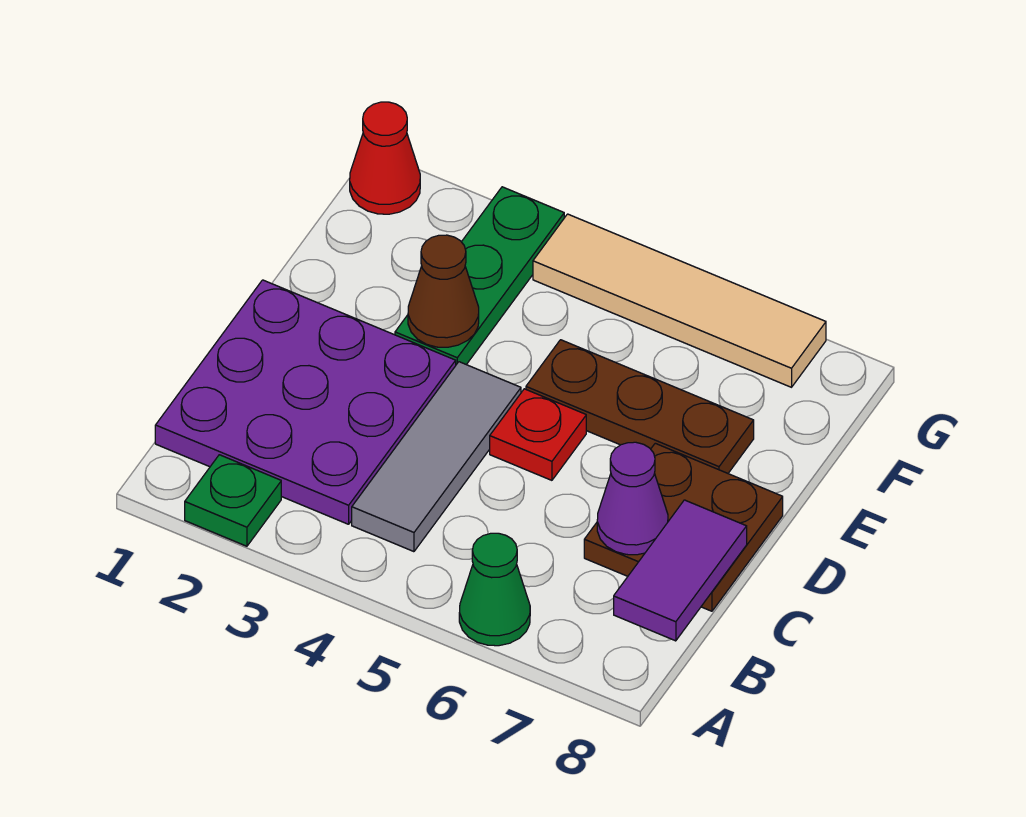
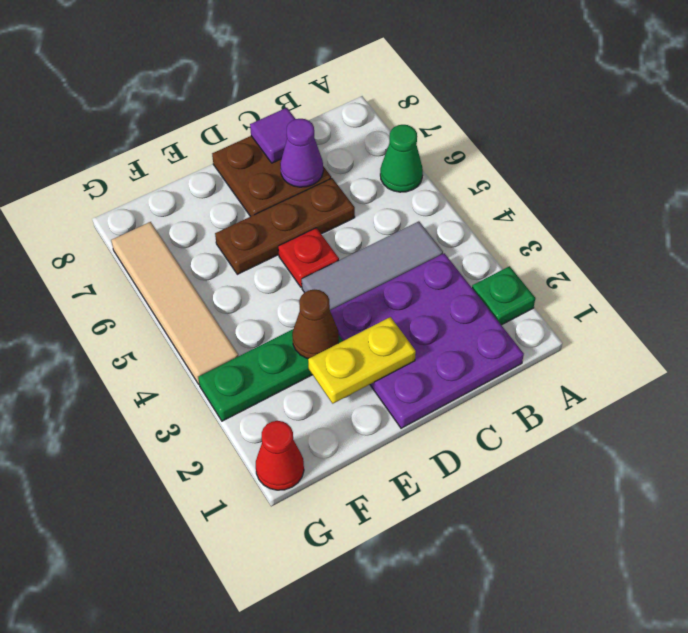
purple tile B8:C8 level 2 -> purple tile C8 level 2
none -> yellow plate D2:E2 level 2
brown plate E5:E7 level 1 -> brown plate C6:E6 level 1

